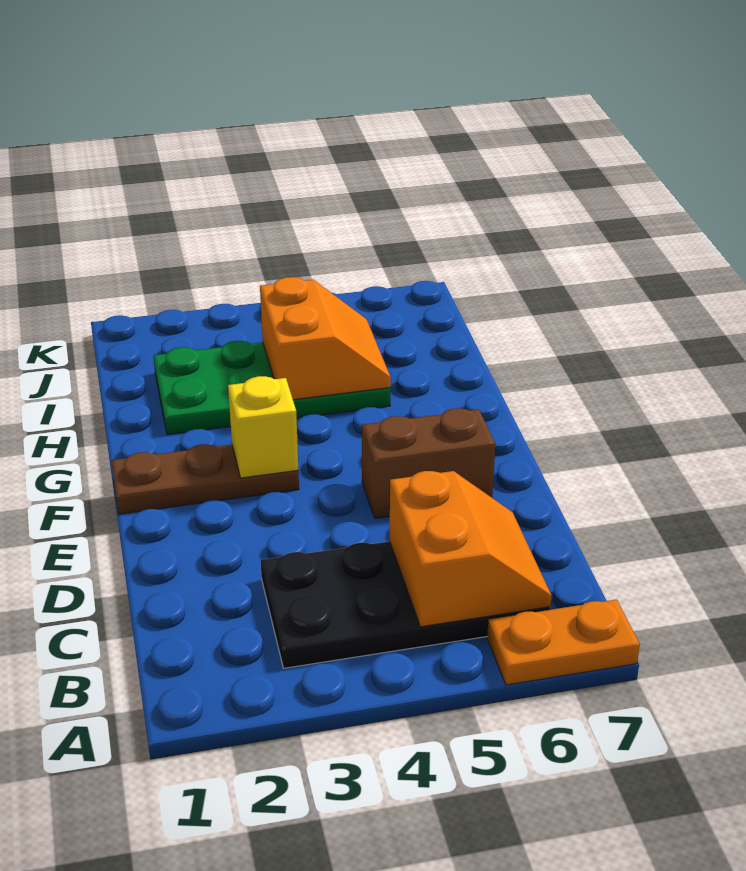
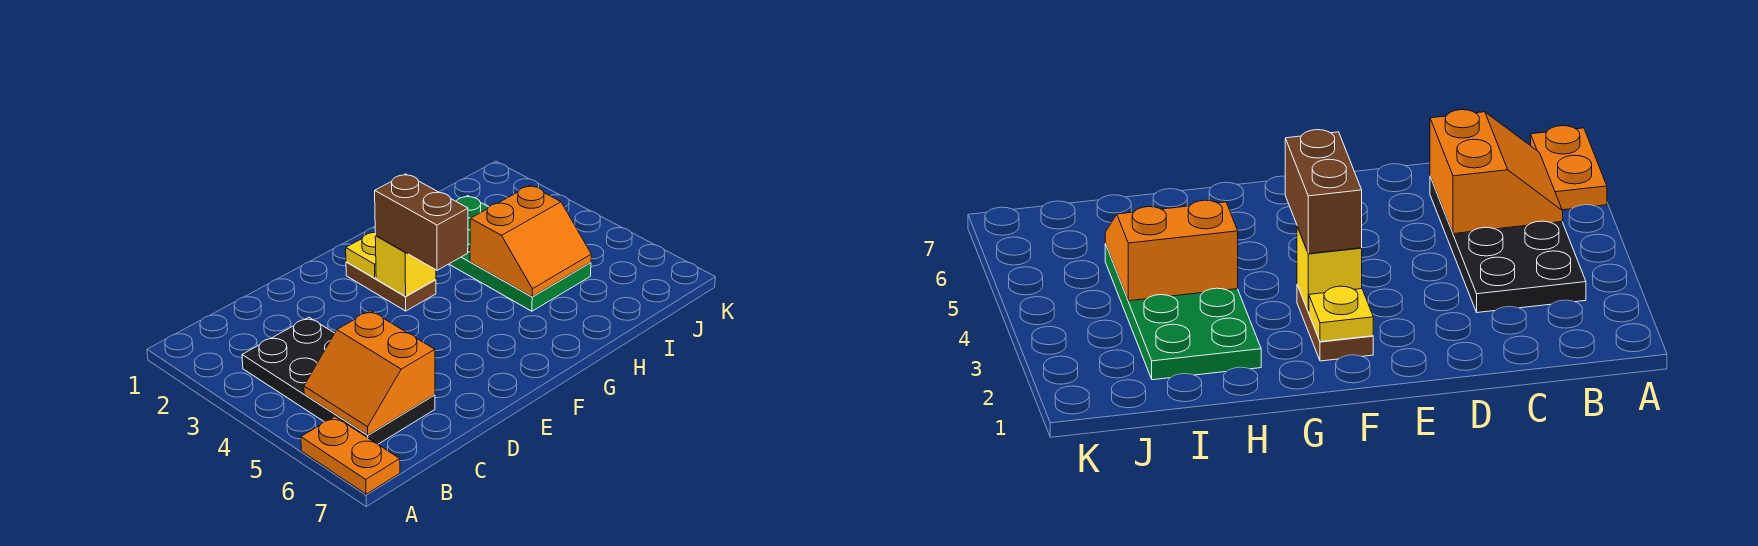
orange slope B5:C6 level 2 top 5 -> orange slope B5:C6 level 2 top C
brown brick E5:E6 level 1 -> brown brick F3:F4 level 3
brown plate F1:F3 level 1 -> brown plate F2:F3 level 1
none -> yellow plate F2 level 2

